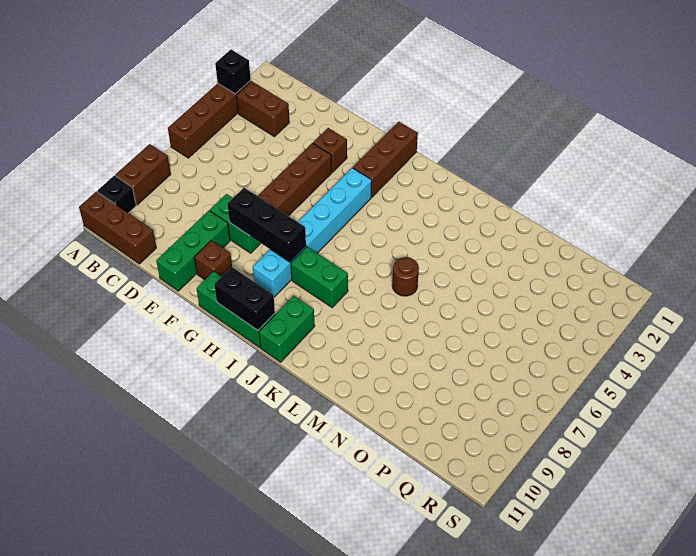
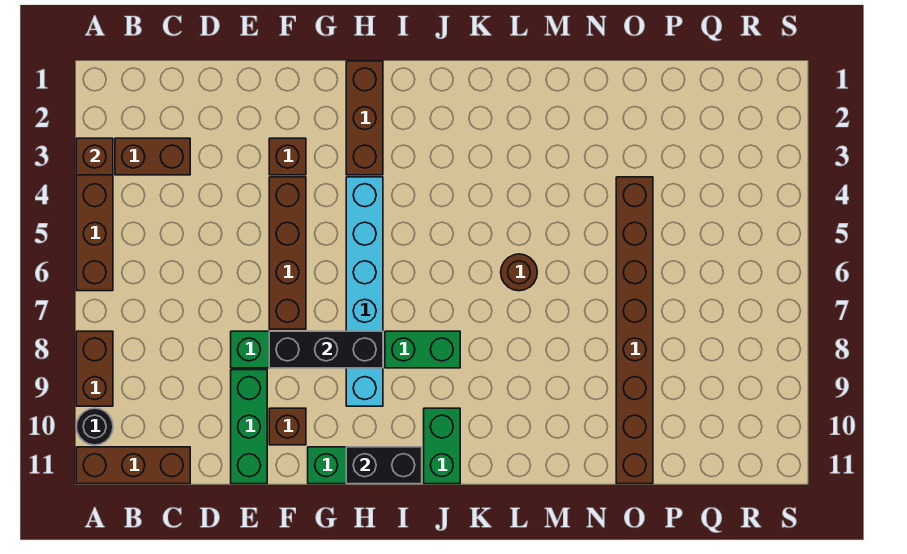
black brick A3 level 2 -> brown brick A3 level 2
black brick A10 level 1 -> black round brick A10 level 1
none -> brown brick O4:O11 level 1

